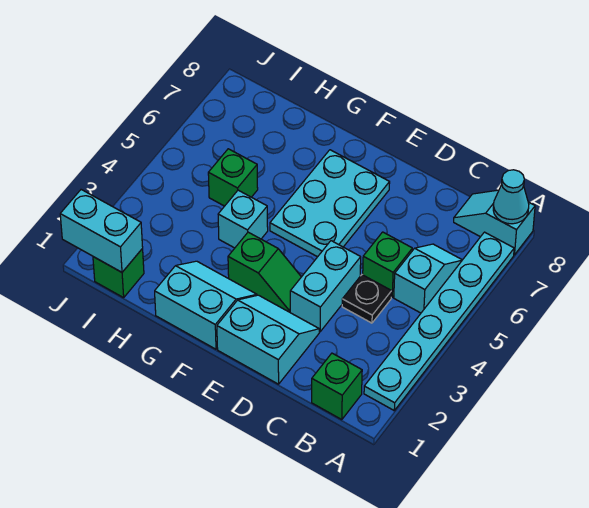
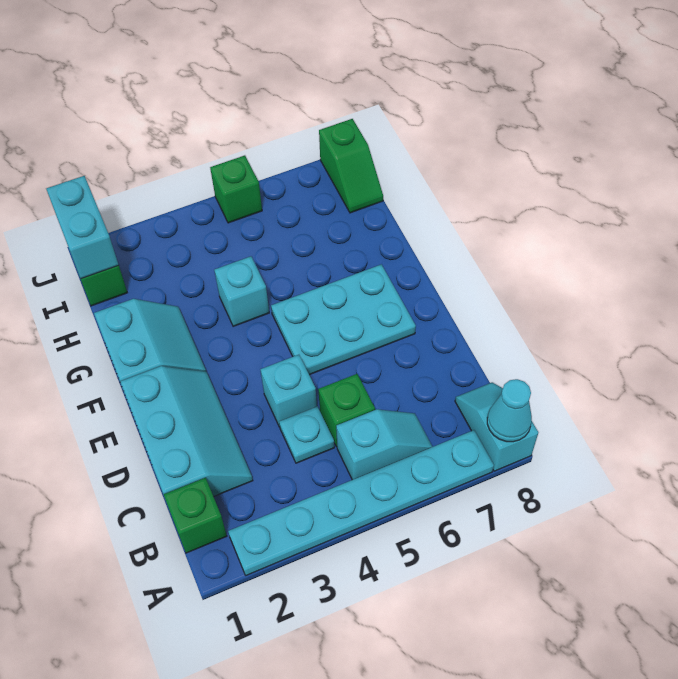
black plate C4 level 1 -> cyan plate C4 level 1
cyan slope D1:E2 level 1 top 1 -> cyan slope C1:E2 level 1 top 1
cyan brick D3:D4 level 1 -> cyan brick D4 level 1
green slope E3:F3 level 1 top F -> green slope I8:J8 level 1 top J
green brick H5 level 1 -> green brick J5 level 1

